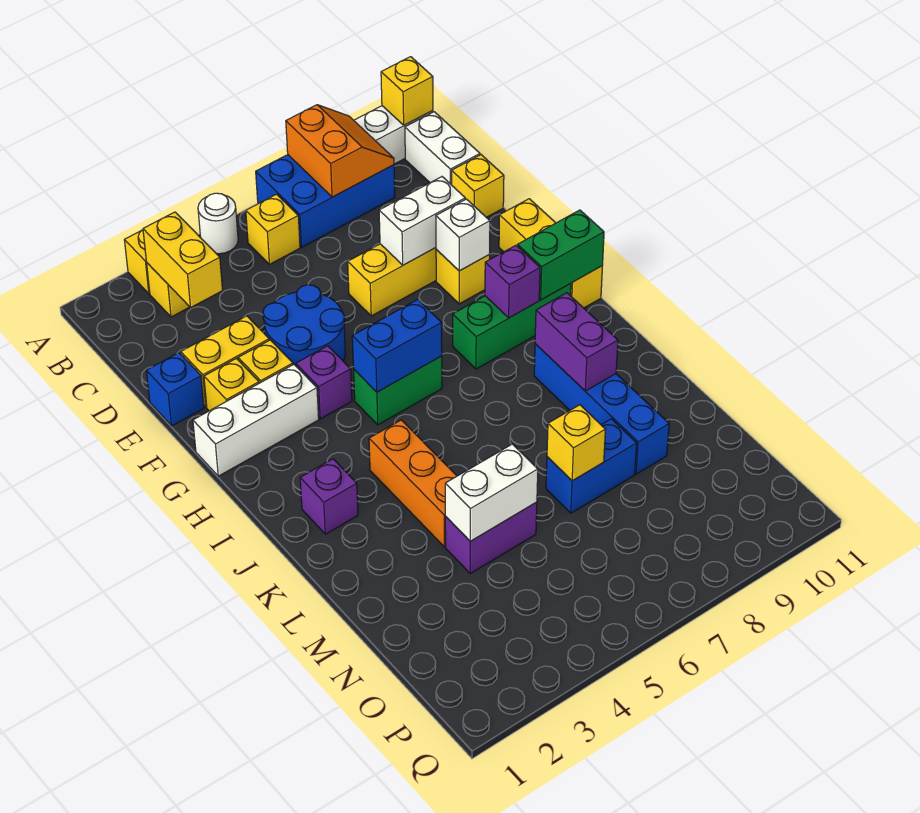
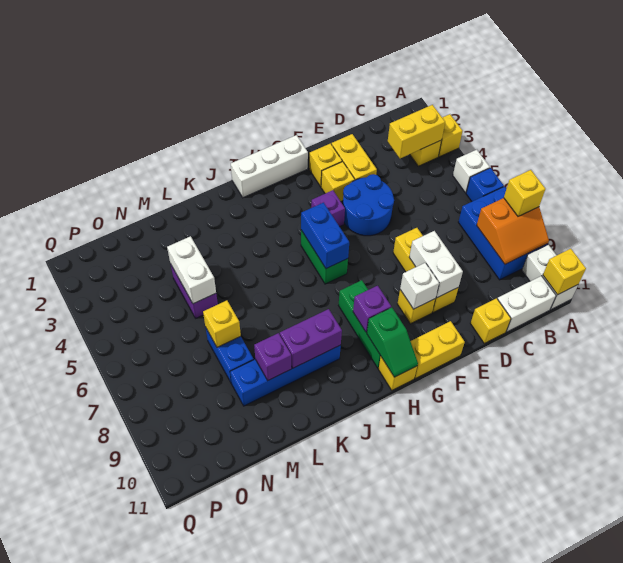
white round brick A5 level 1 -> white brick A5 level 1
yellow brick B6 level 1 -> yellow brick A8 level 3
blue brick E1 level 1 -> blue brick A6 level 1
white brick G1:G3 level 1 -> white brick G1:I1 level 1
green brick H10:H11 level 2 -> green slope H10:H11 level 2 top 10
purple brick J2 level 1 -> purple brick L9 level 2
orange brick J4:L4 level 1 -> none

